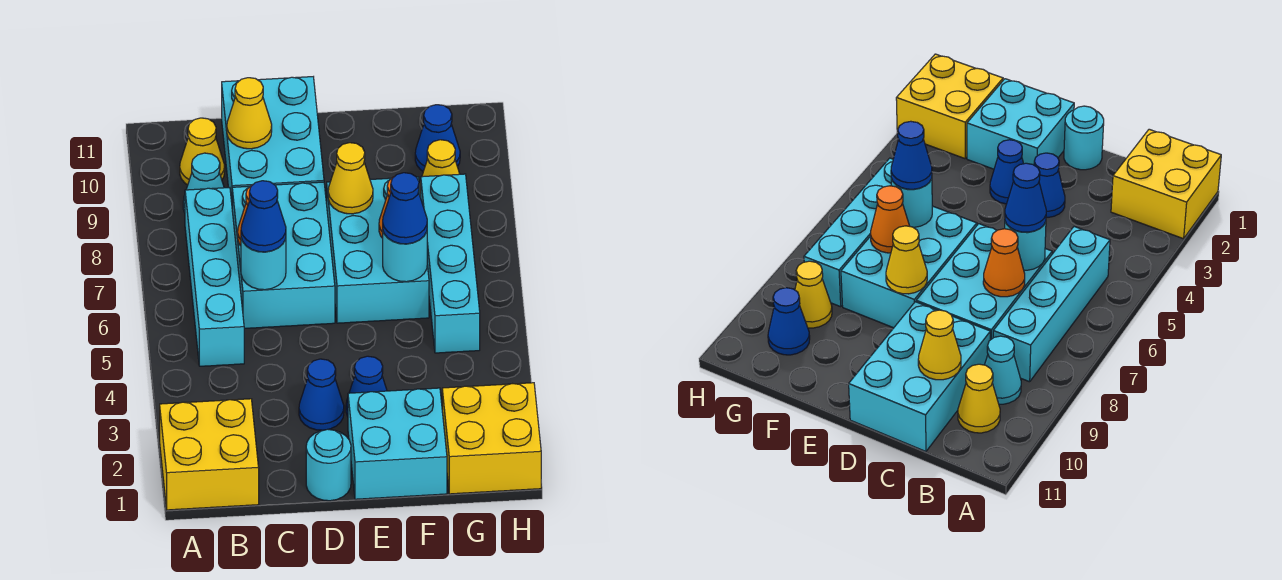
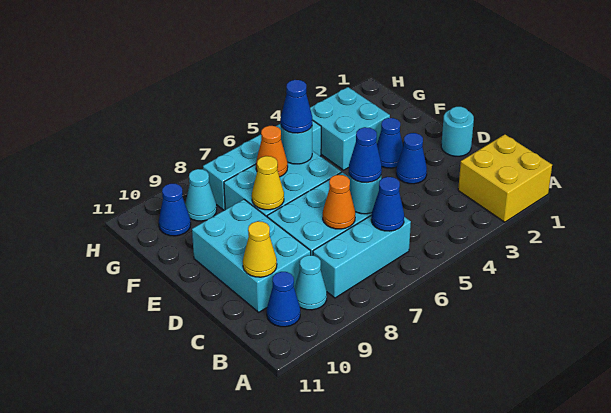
cyan brick B5:B8 level 1 -> cyan brick B6:B8 level 1
none -> blue cone B6 level 2
yellow cone B10 level 1 -> blue cone B10 level 1
cyan brick C9:D11 level 1 -> cyan brick C9:E10 level 1
cyan brick E1:F2 level 1 -> cyan brick F3:G4 level 1
yellow brick G1:H2 level 1 -> none
yellow cone G9 level 1 -> cyan cone G9 level 1

